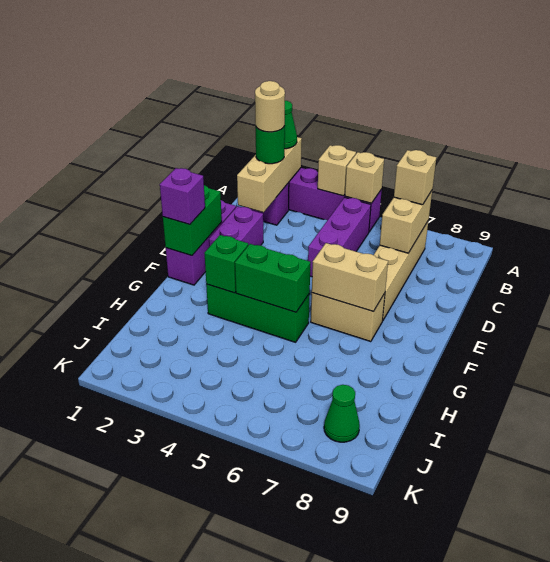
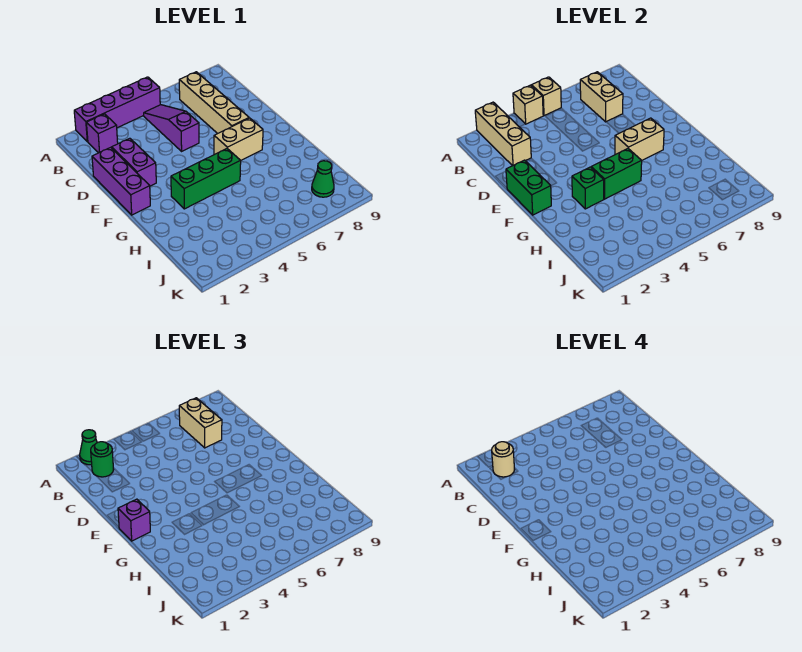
purple brick B5:D5 level 1 -> purple slope B5:D5 level 1 top D
tan brick B7 level 3 -> tan brick B7:C7 level 3

